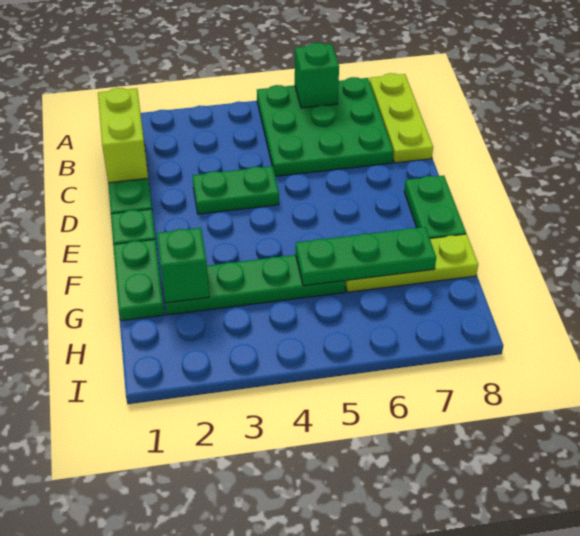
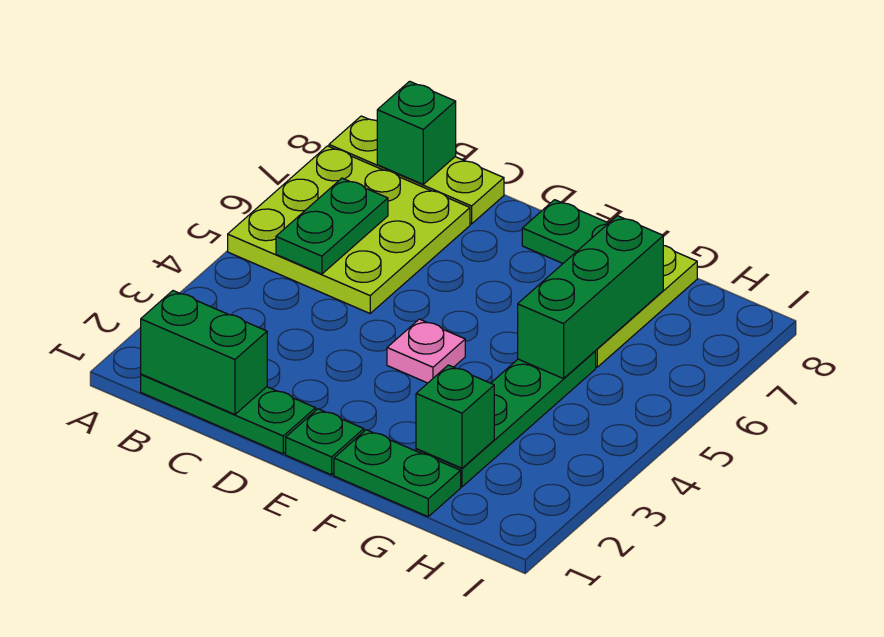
green plate A5:C7 level 1 -> lime plate A5:C7 level 1
green brick A6 level 2 -> green brick B8 level 2
lime brick B1:C1 level 2 -> green brick B1:C1 level 2
green plate D3:D4 level 1 -> green plate B5:B6 level 2
none -> pink plate E4 level 1
green plate G5:G7 level 2 -> green brick G5:G7 level 2

